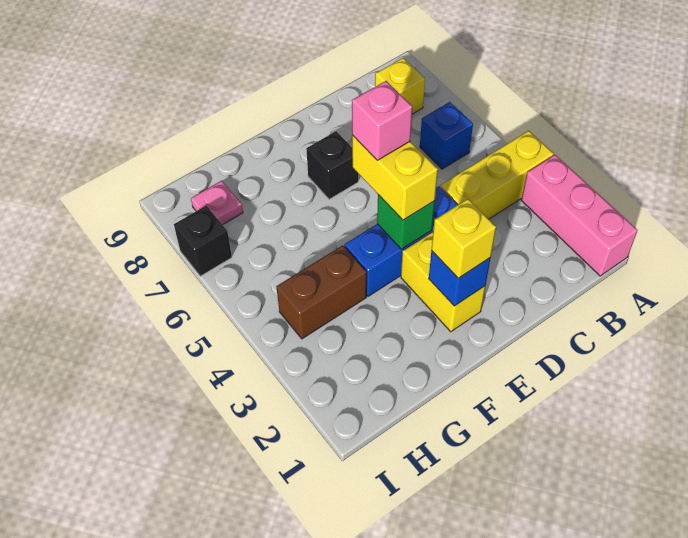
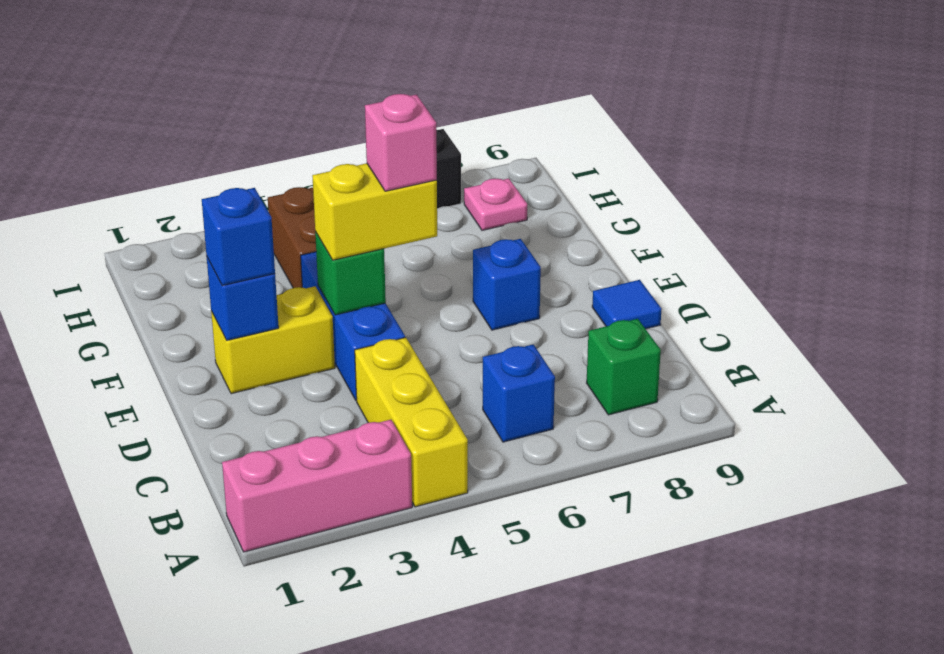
yellow brick B8 level 1 -> green brick B8 level 1
none -> blue tile D9 level 1
yellow brick E2 level 3 -> blue brick E2 level 3
black brick E7 level 1 -> blue brick E7 level 1

